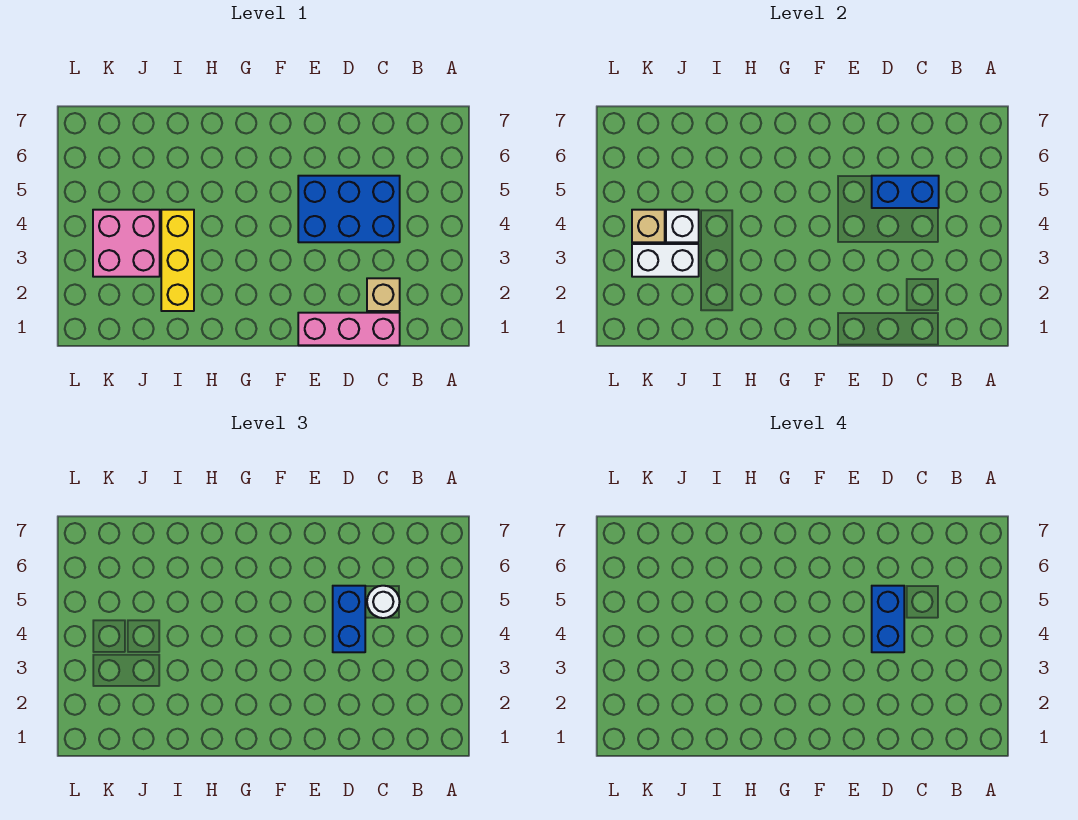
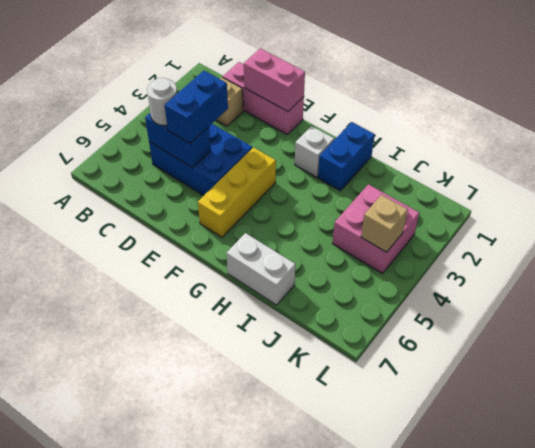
none -> pink brick D1:E1 level 2
blue brick D4:D5 level 4 -> blue brick H1:H2 level 1
yellow brick I2:I4 level 1 -> yellow brick F4:F6 level 1
white brick J3:K3 level 2 -> white brick H7:I7 level 1
white brick J4 level 2 -> white brick G2 level 1

